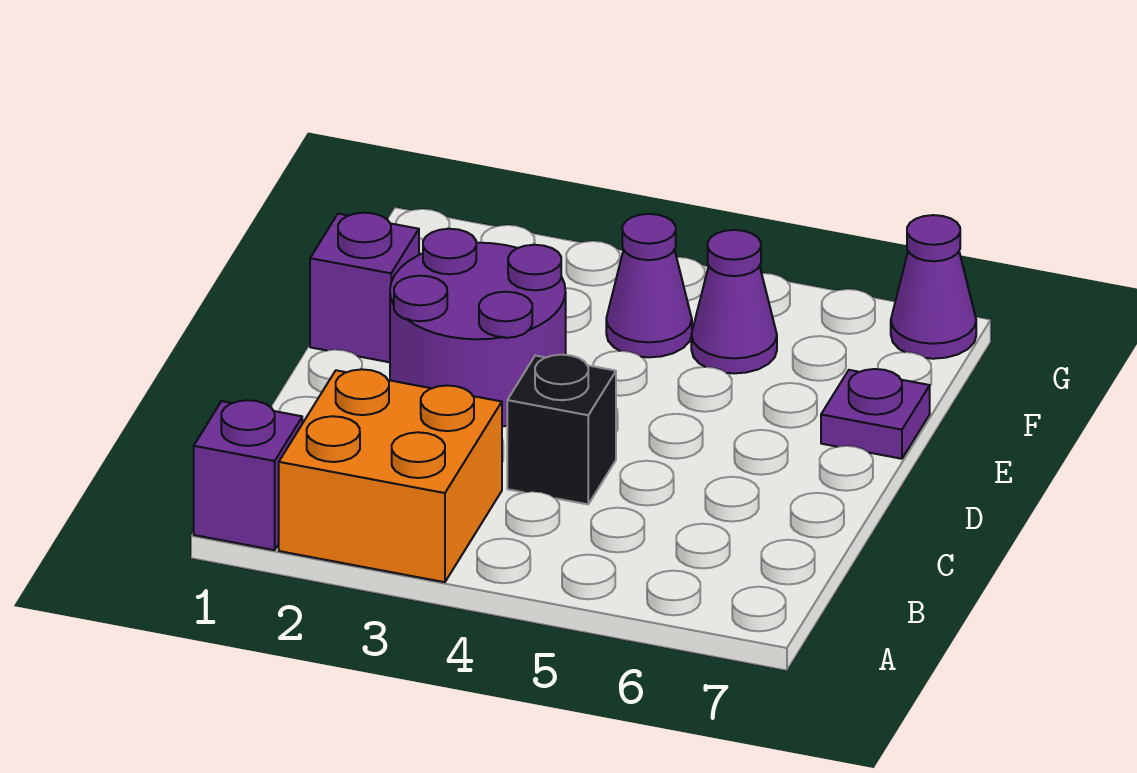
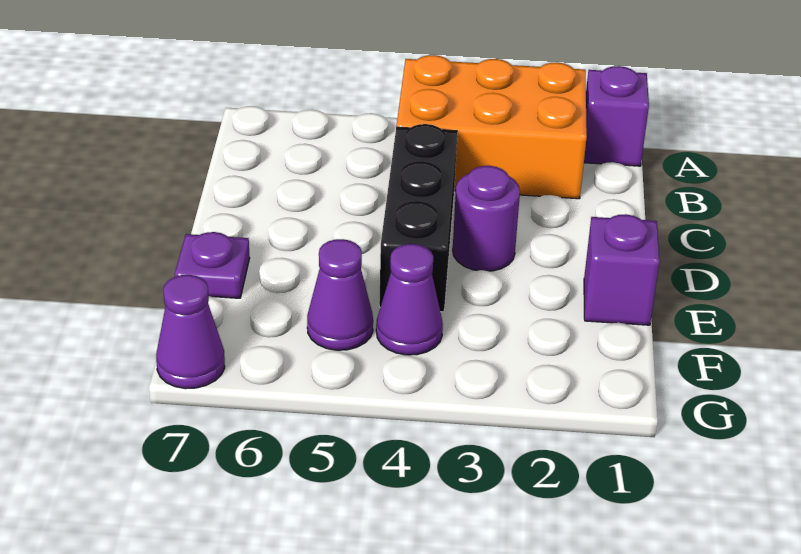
orange brick A2:B3 level 1 -> orange brick A2:B4 level 1
black brick C4 level 1 -> black brick C4:E4 level 1
purple round brick D2:E3 level 1 -> purple round brick D3 level 1

